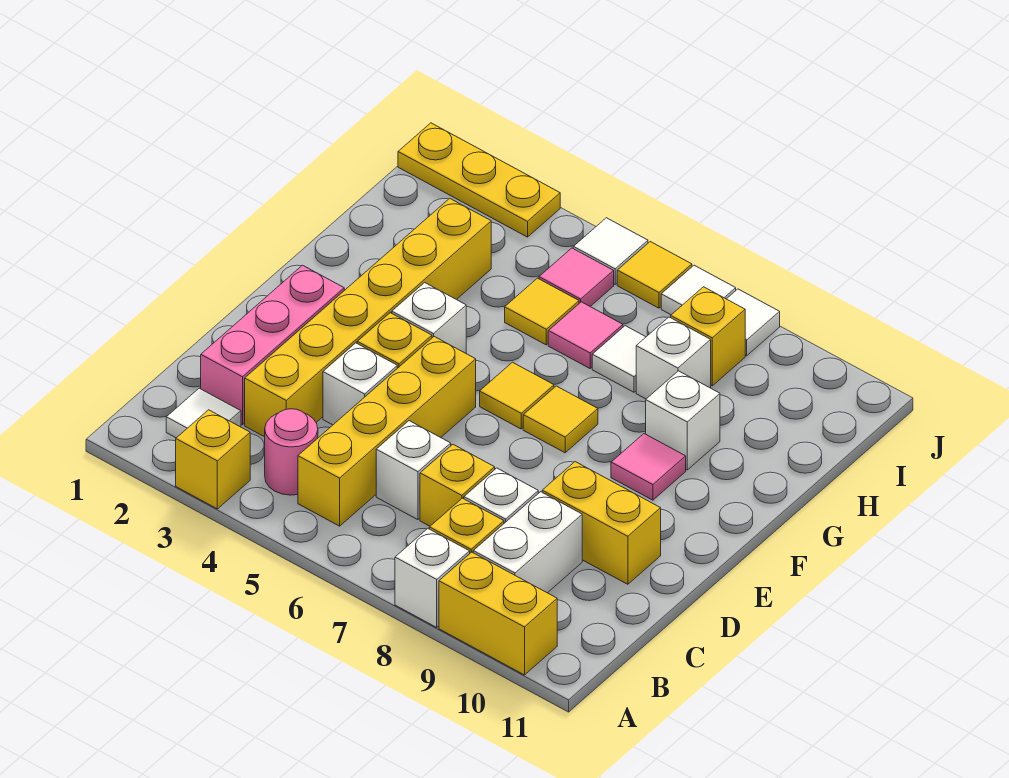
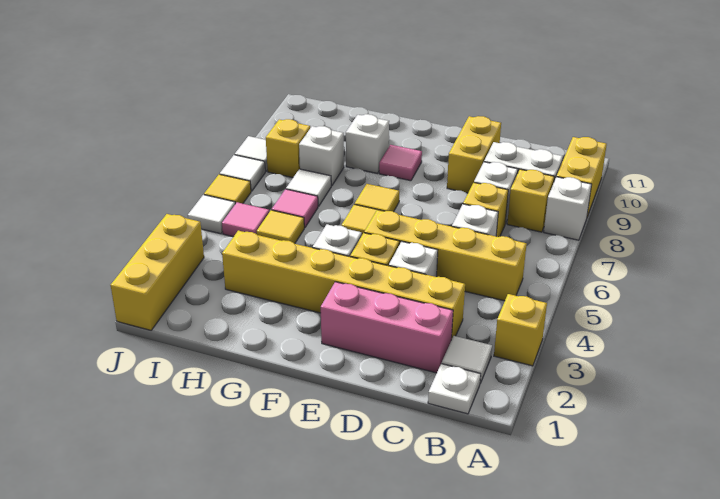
none -> white plate B1 level 1
pink round brick B4 level 1 -> none
yellow plate J1:J3 level 1 -> yellow brick J1:J3 level 1

